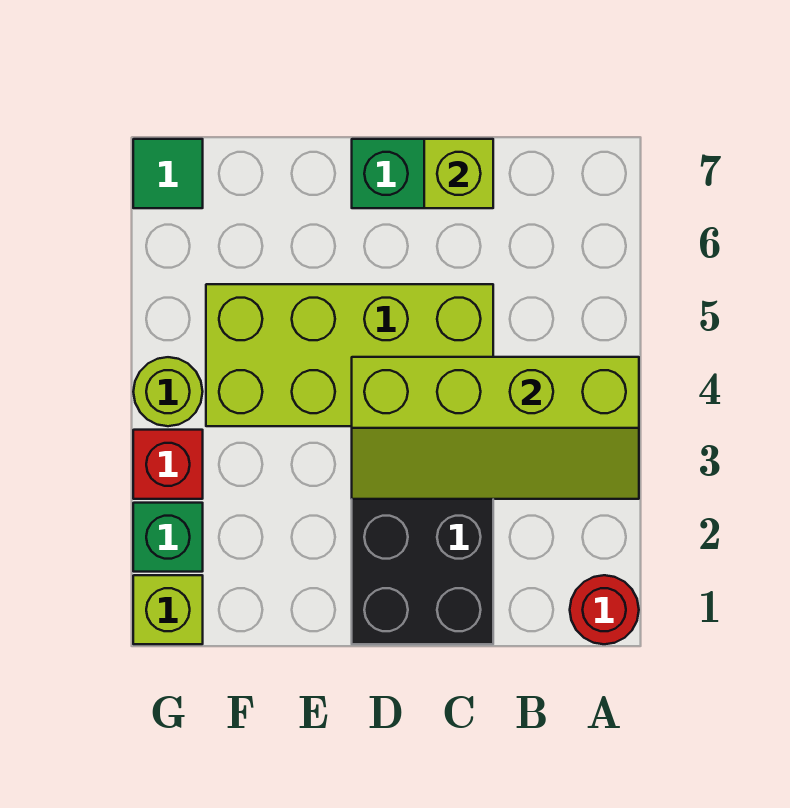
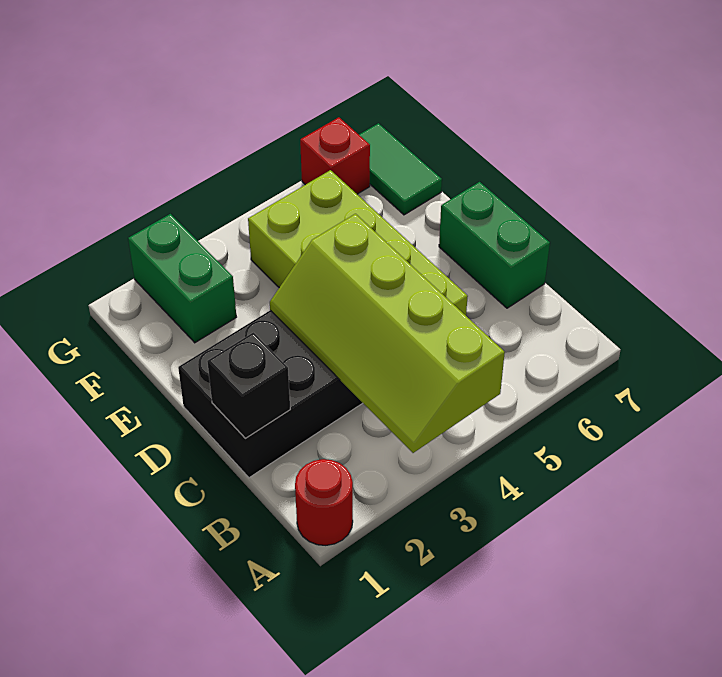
none -> black brick C1 level 2
lime brick C7 level 2 -> none
lime brick G1 level 1 -> none
green brick G2 level 1 -> green brick F2:G2 level 1
red brick G3 level 1 -> red brick G6 level 1
lime round brick G4 level 1 -> none
green tile G7 level 1 -> green tile F7:G7 level 1

